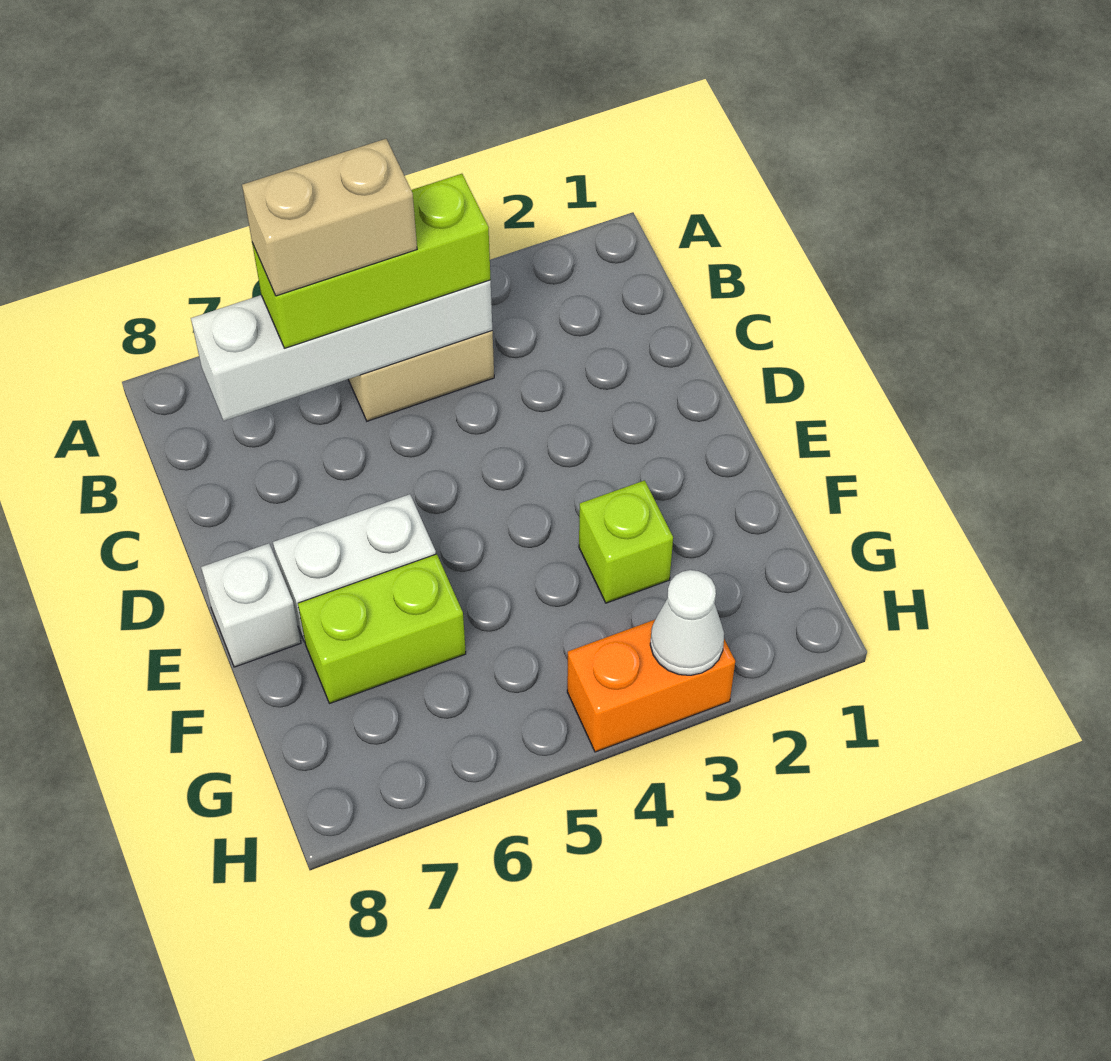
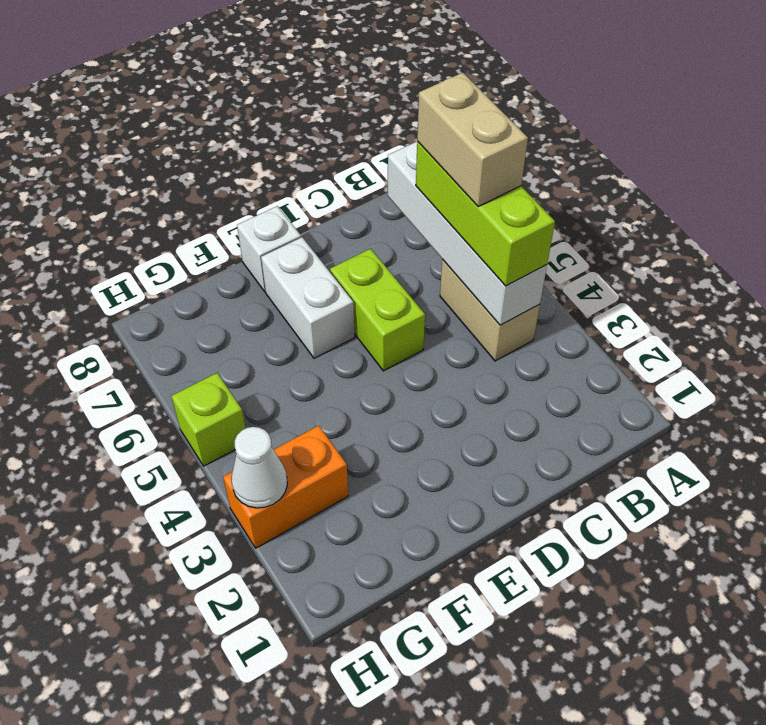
lime brick F3 level 1 -> lime brick H5 level 1
lime brick F6:F7 level 1 -> lime brick D5:D6 level 1
orange brick H3:H4 level 1 -> orange brick G3:H3 level 1

